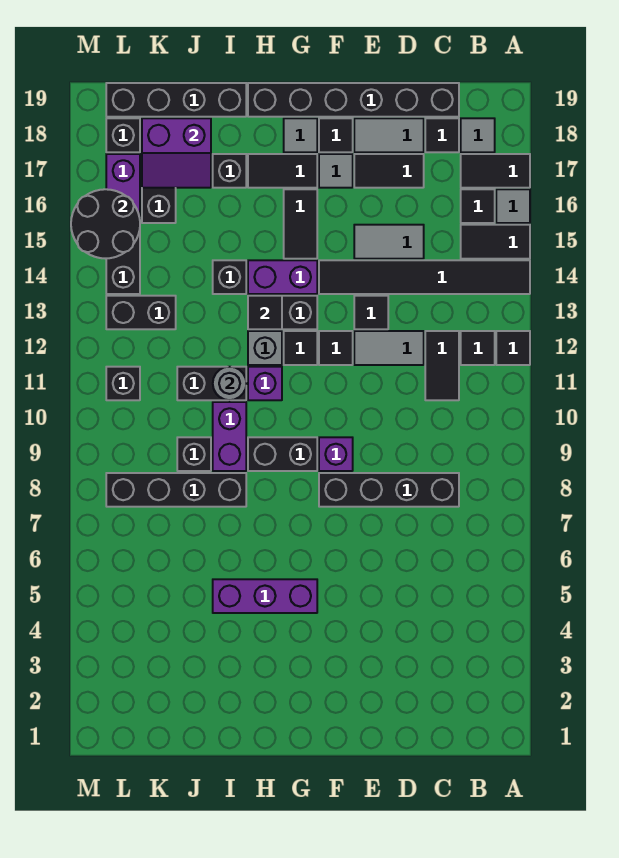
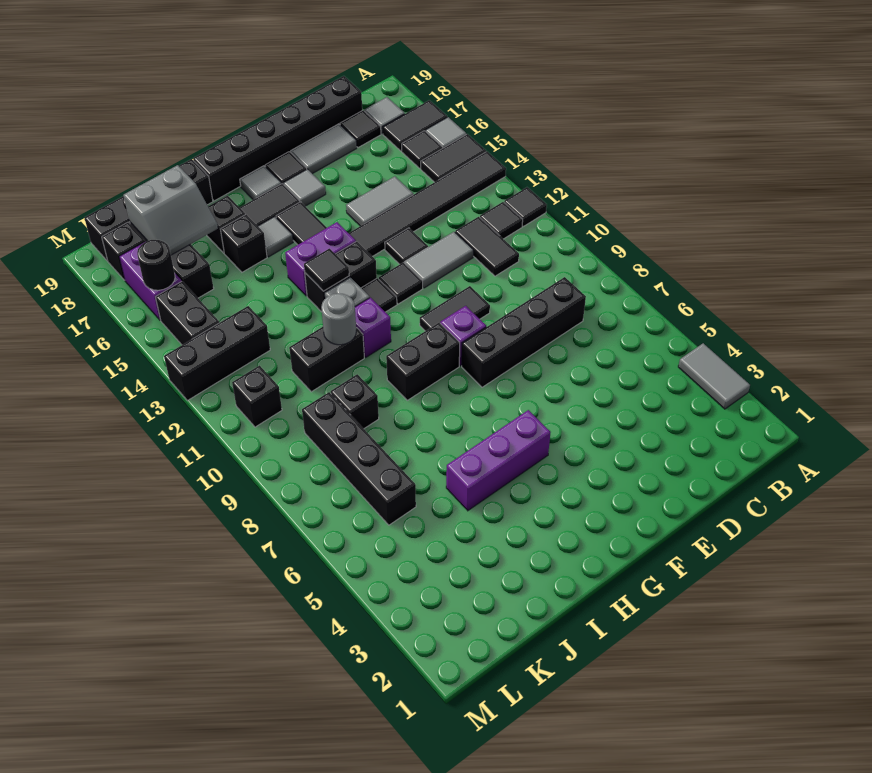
none -> grey tile A3:A4 level 1
black tile D17:E17 level 1 -> black tile E10:F10 level 1
none -> grey tile H16 level 1
black brick I8:L8 level 1 -> black brick K6:K9 level 1
purple brick I9:I10 level 1 -> none
black brick I14 level 1 -> black brick I16 level 1
purple slope J17:K18 level 2 top 18 -> grey slope J17:K18 level 2 top 18
black brick K13:L13 level 1 -> black brick K13:M13 level 1
black round brick L15:M16 level 2 -> black round brick L16 level 2

